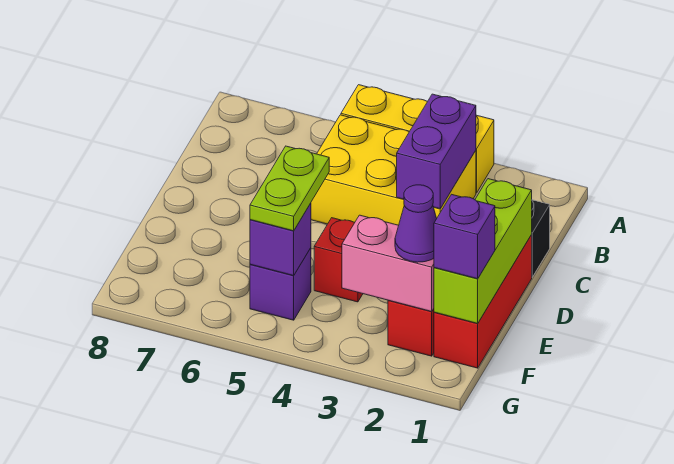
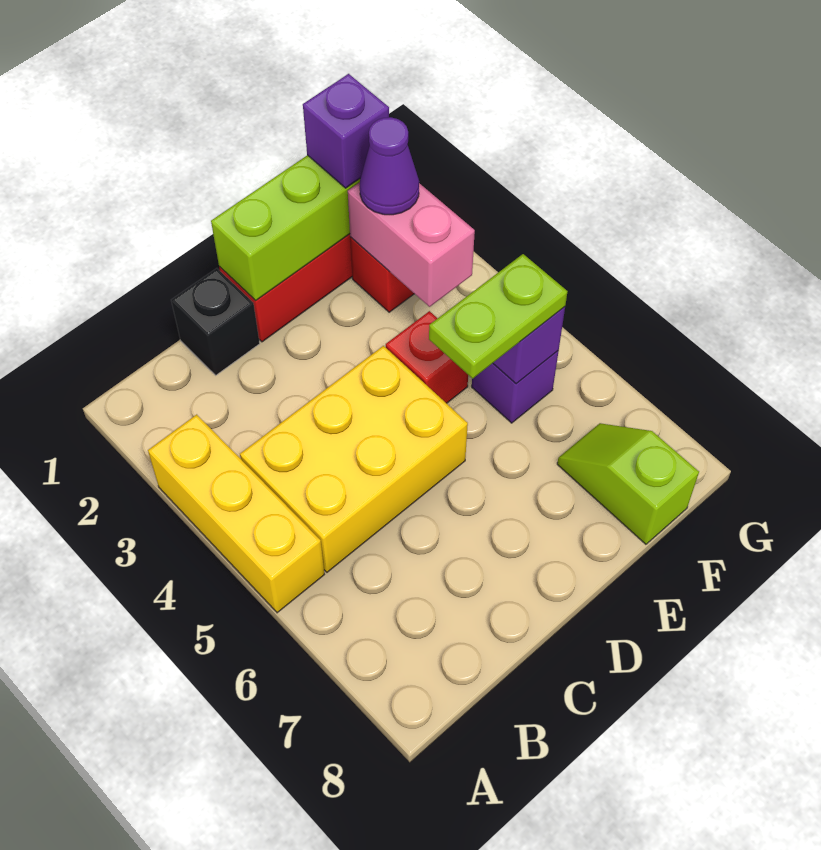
yellow brick B3:C5 level 1 -> yellow brick B4:D5 level 1
purple brick B3:C3 level 2 -> none
none -> lime slope F7:F8 level 1 top 8

